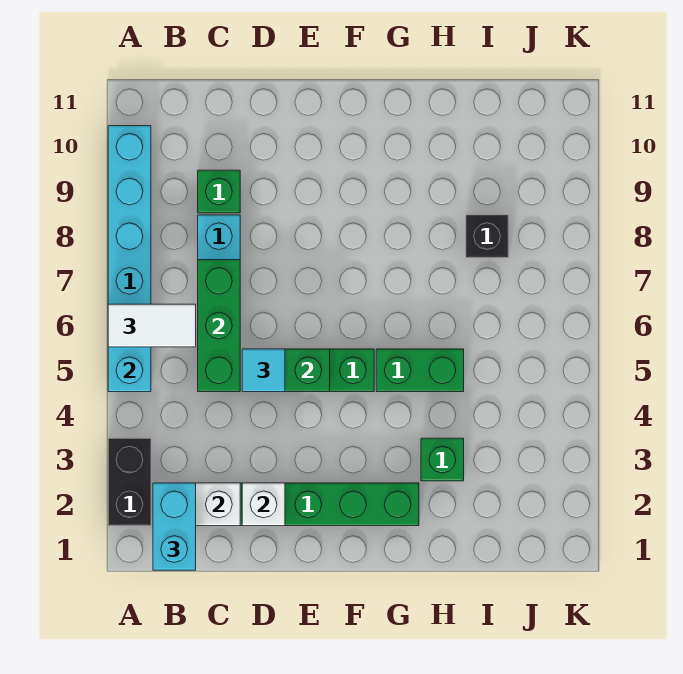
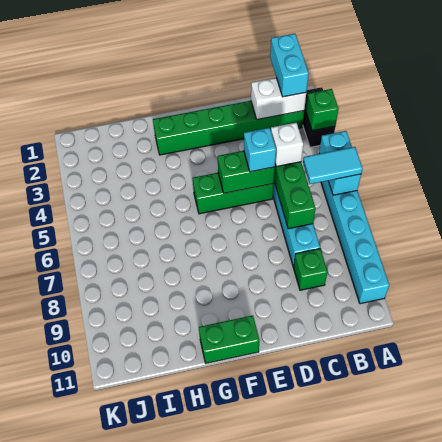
white tile A6:B6 level 3 -> cyan tile A6:B6 level 3
white brick D2 level 2 -> white brick C5 level 3
cyan tile D5 level 3 -> cyan brick D5 level 3
green brick G5:H5 level 1 -> green brick F11:G11 level 1
green brick H3 level 1 -> green brick A3 level 2
black brick I8 level 1 -> none

